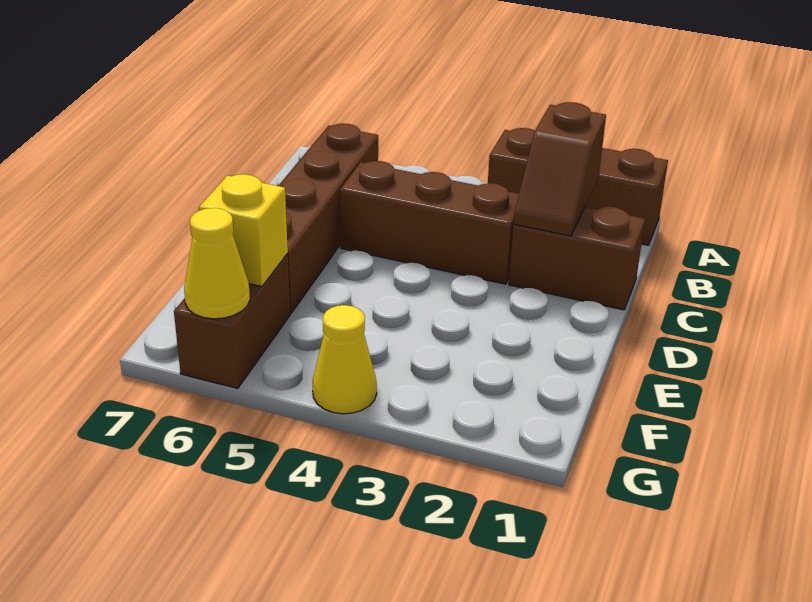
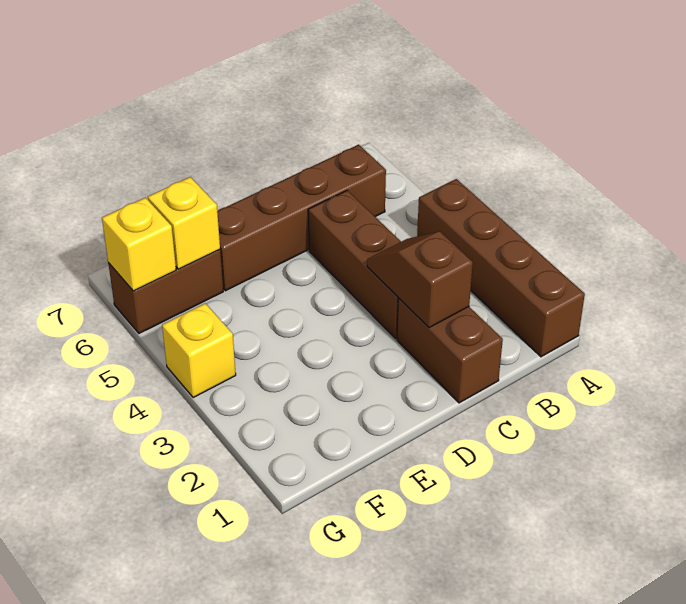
brown brick A1:A3 level 1 -> brown brick A1:A4 level 1
brown slope B2:C2 level 2 top B -> brown slope C2:C3 level 2 top 2
yellow cone G4 level 1 -> yellow brick G4 level 1
yellow cone G6 level 2 -> yellow brick G6 level 2

